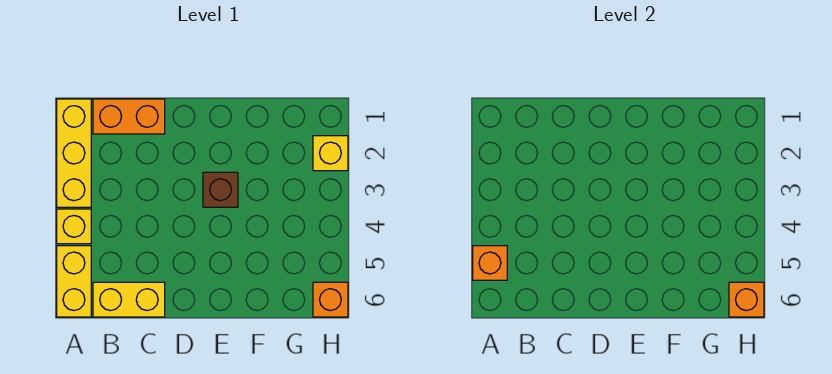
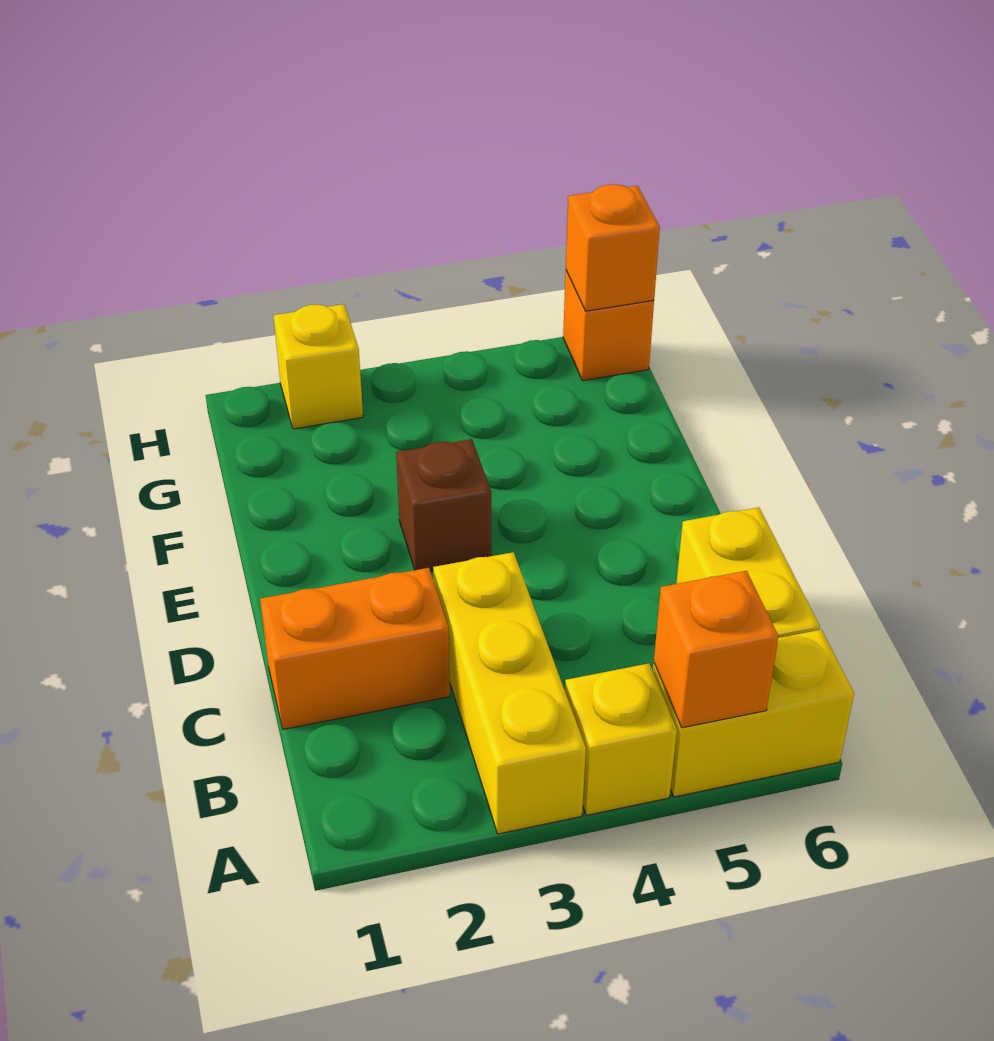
yellow brick A1:A3 level 1 -> yellow brick A3:C3 level 1
orange brick B1:C1 level 1 -> orange brick C1:C2 level 1

